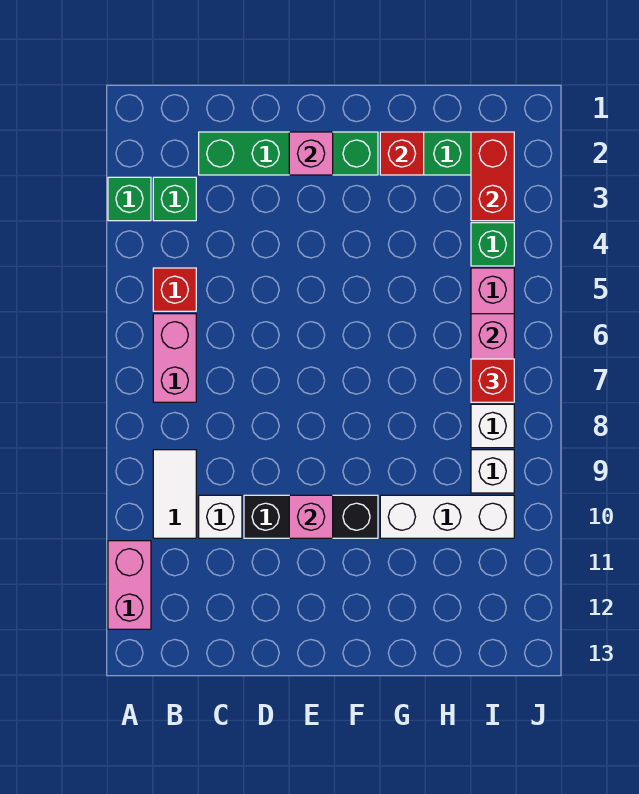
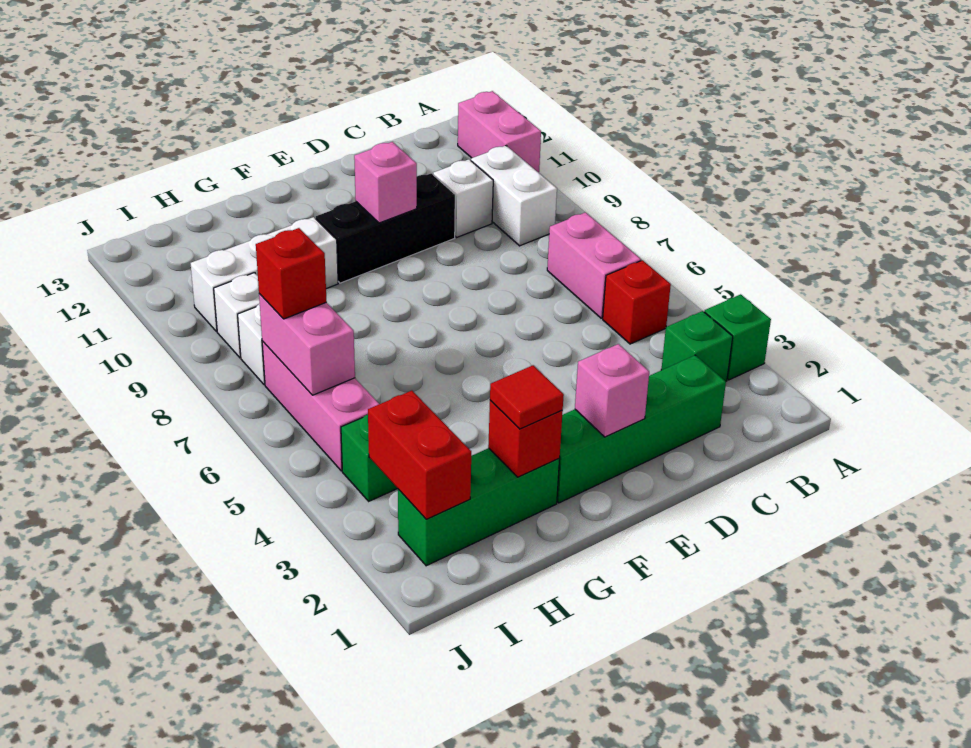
white tile B9:B10 level 1 -> white brick B9:B10 level 1
none -> red tile G2 level 3

